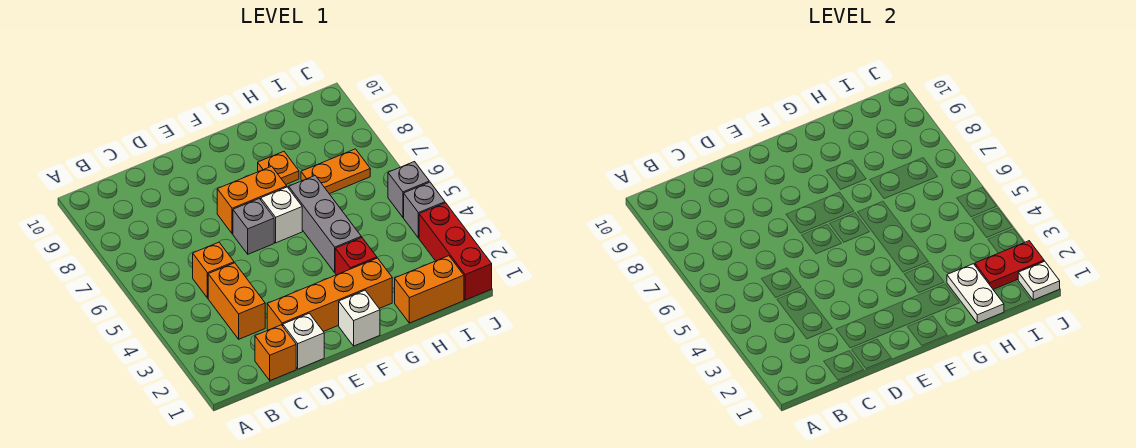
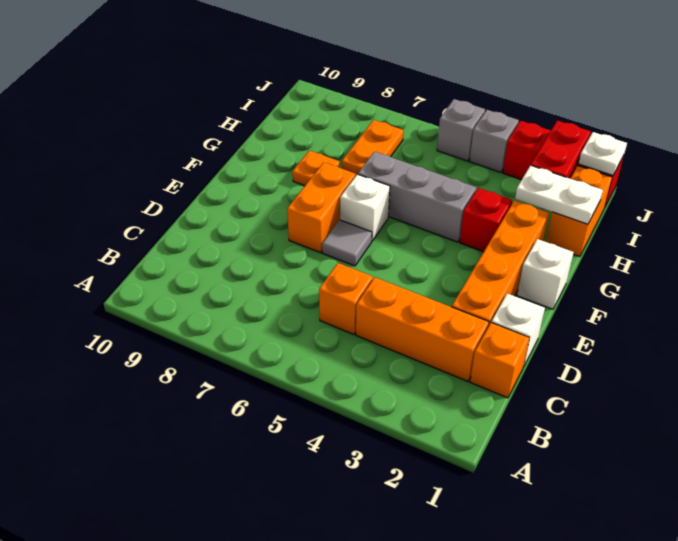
orange brick C3:C4 level 1 -> orange brick C2:C4 level 1
grey brick E6 level 1 -> grey tile E6 level 1

